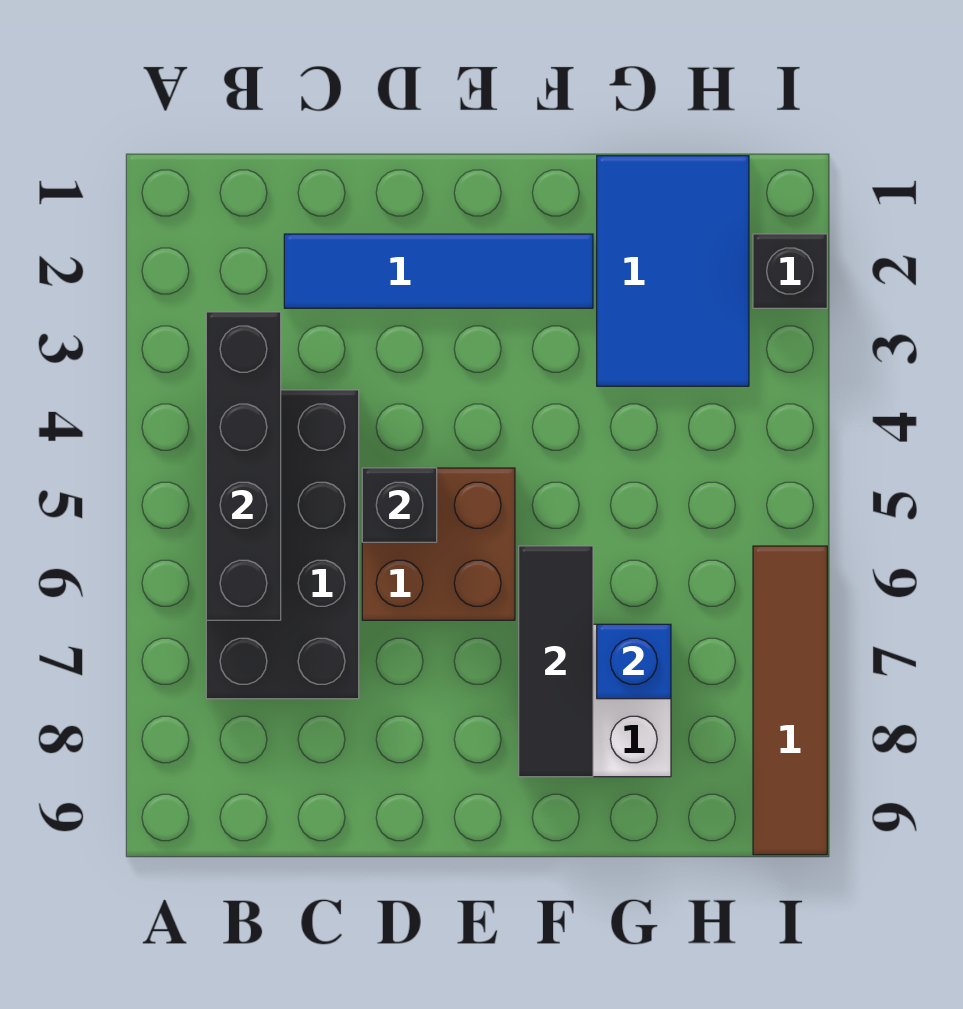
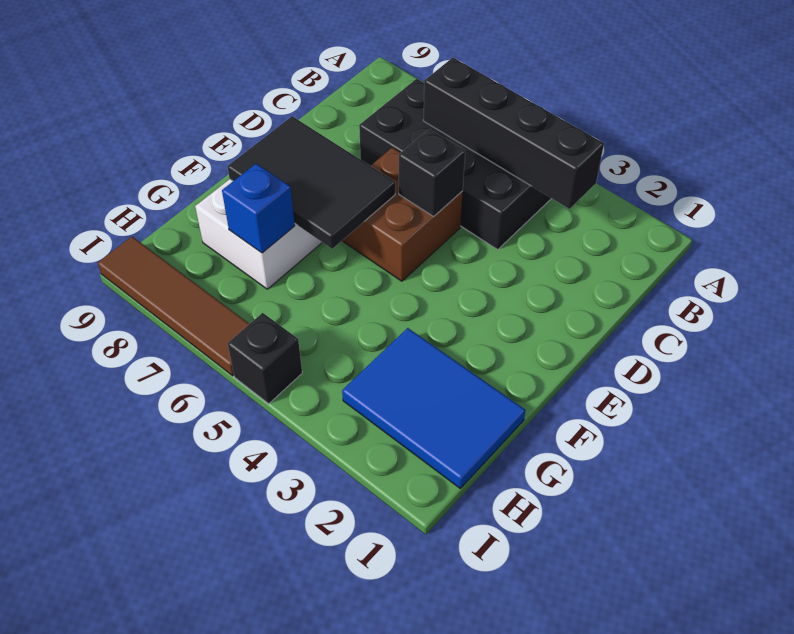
blue tile C2:F2 level 1 -> none
black tile F6:F8 level 2 -> black tile E6:F8 level 2
black brick I2 level 1 -> black brick I5 level 1

